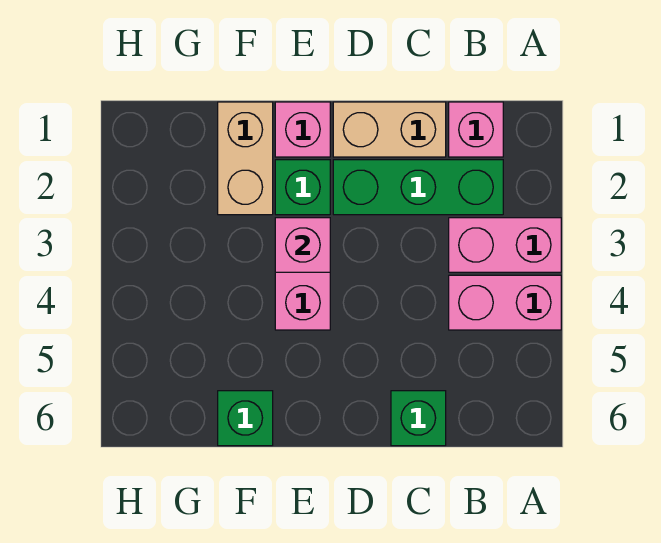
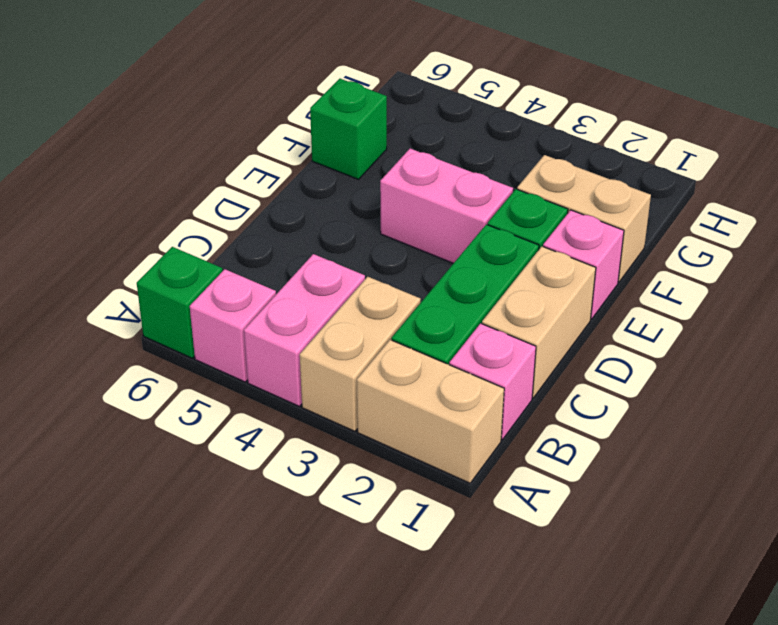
none -> tan brick A1:A2 level 1
pink brick A3:B3 level 1 -> tan brick A3:B3 level 1
green brick C6 level 1 -> green brick A6 level 1
pink brick E3 level 2 -> pink brick A5 level 1

